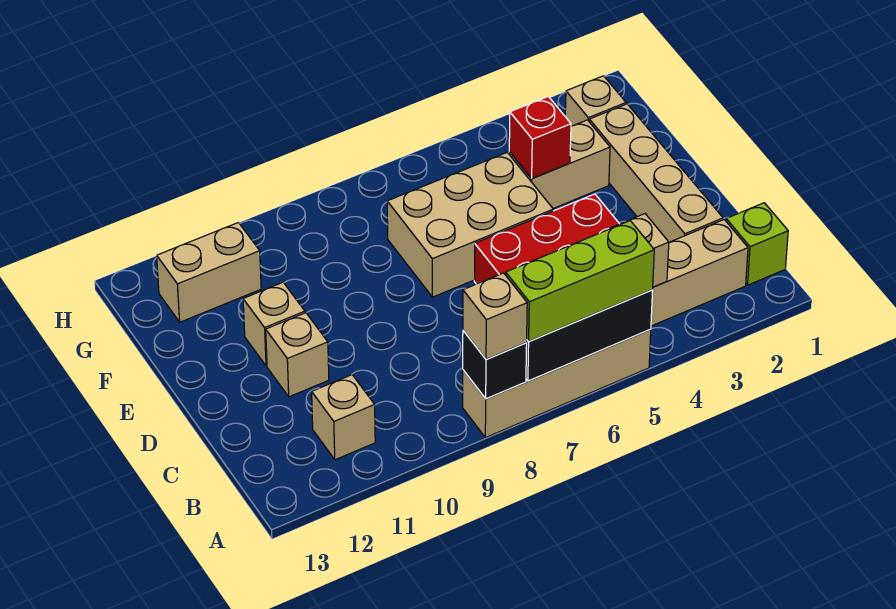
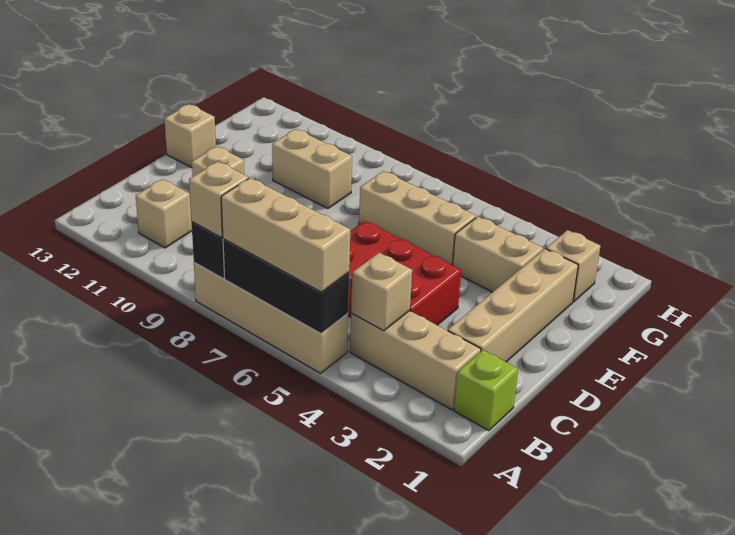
lime brick A5:A7 level 3 -> tan brick A5:A7 level 3
tan brick E5:F7 level 1 -> tan brick F5:F7 level 1
tan brick E11 level 1 -> tan brick E13 level 1
red brick F4 level 2 -> none
tan brick G11:G12 level 1 -> tan brick F9:F10 level 1

